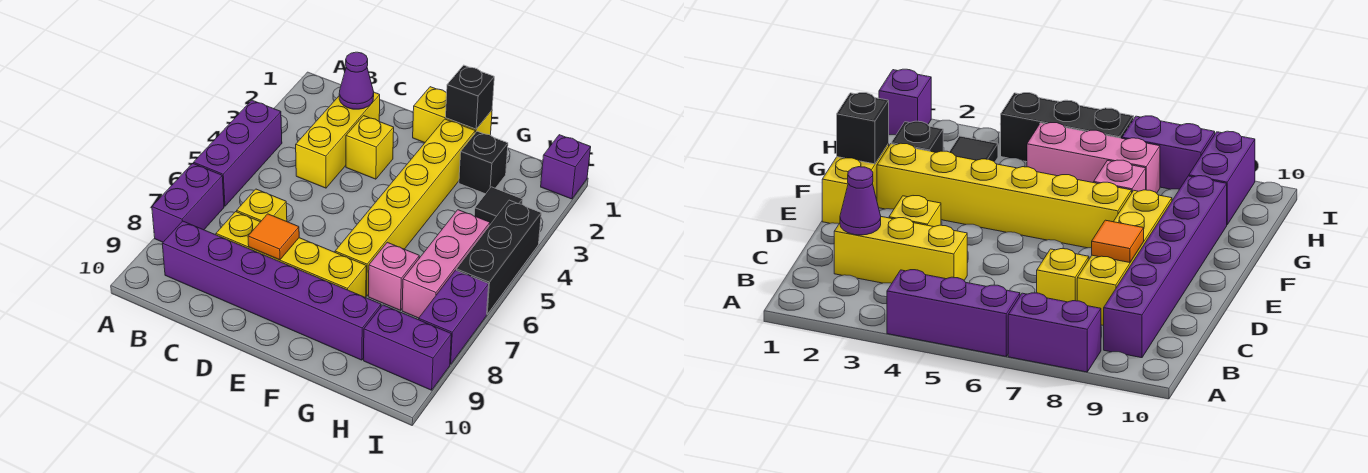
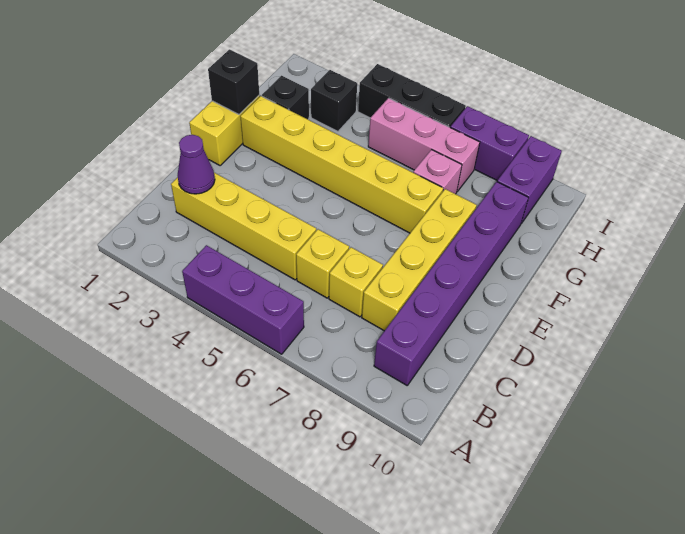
purple brick A7:A8 level 1 -> none
yellow brick C2:C4 level 1 -> yellow brick C2:C5 level 1
yellow brick D3 level 1 -> yellow brick C6 level 1
orange tile D8 level 2 -> none
black tile H3 level 1 -> black brick H3 level 1
purple brick I1 level 1 -> none

